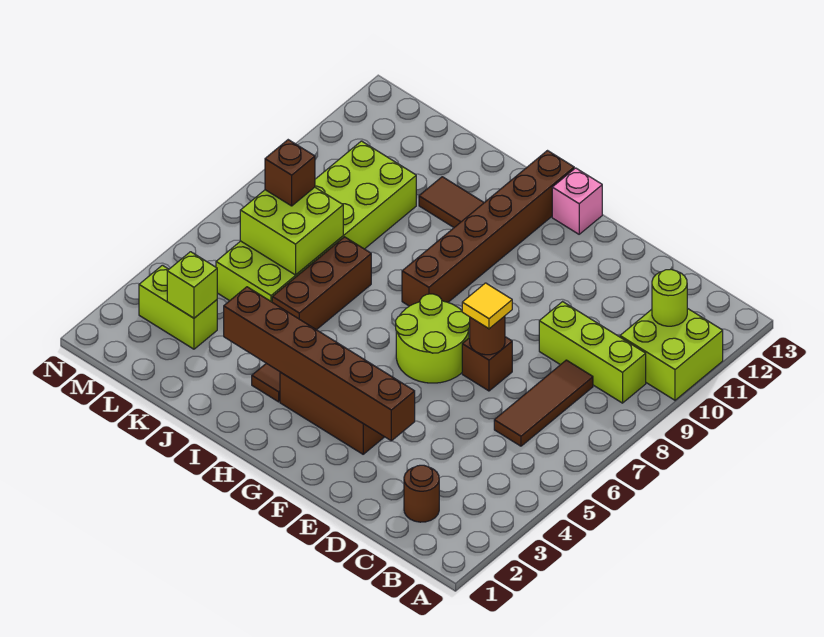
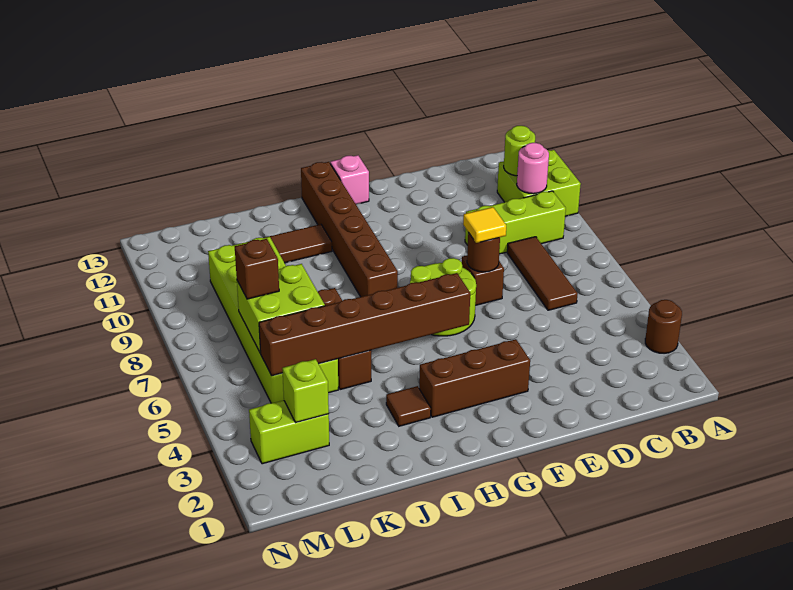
none -> pink round brick B10 level 2
brown round brick C2 level 1 -> brown round brick A3 level 1
brown brick E3:J3 level 2 -> brown brick G5:L5 level 2

